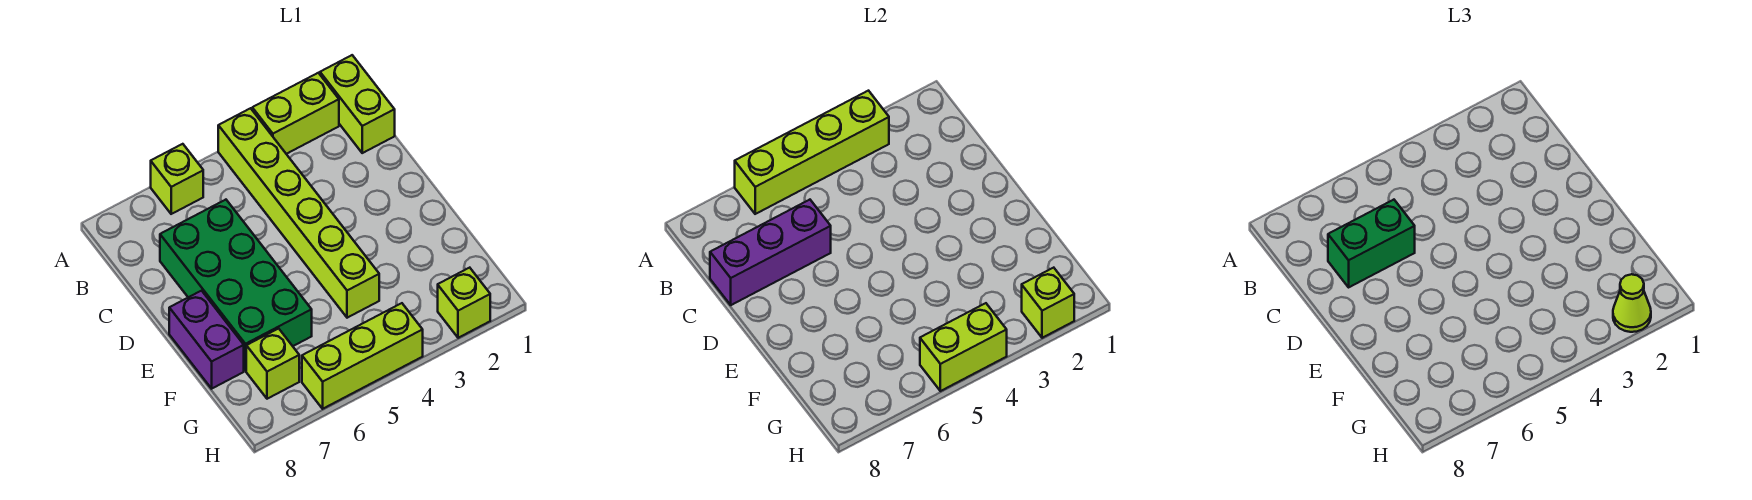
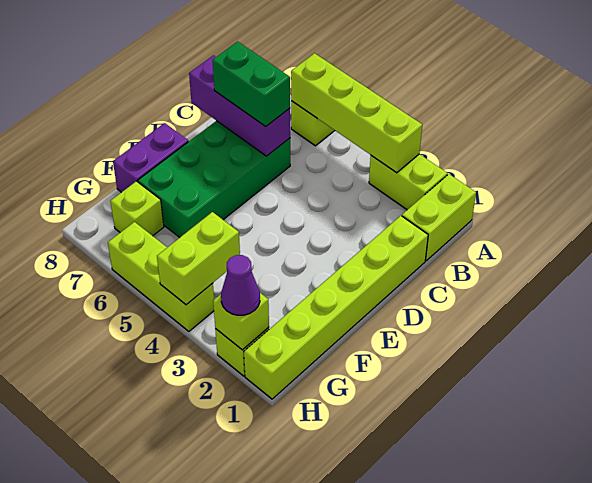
lime brick A4:F4 level 1 -> lime brick C1:H1 level 1
lime cone H2 level 3 -> purple cone H2 level 3
lime brick H4:H5 level 2 -> lime brick G4:H4 level 2

